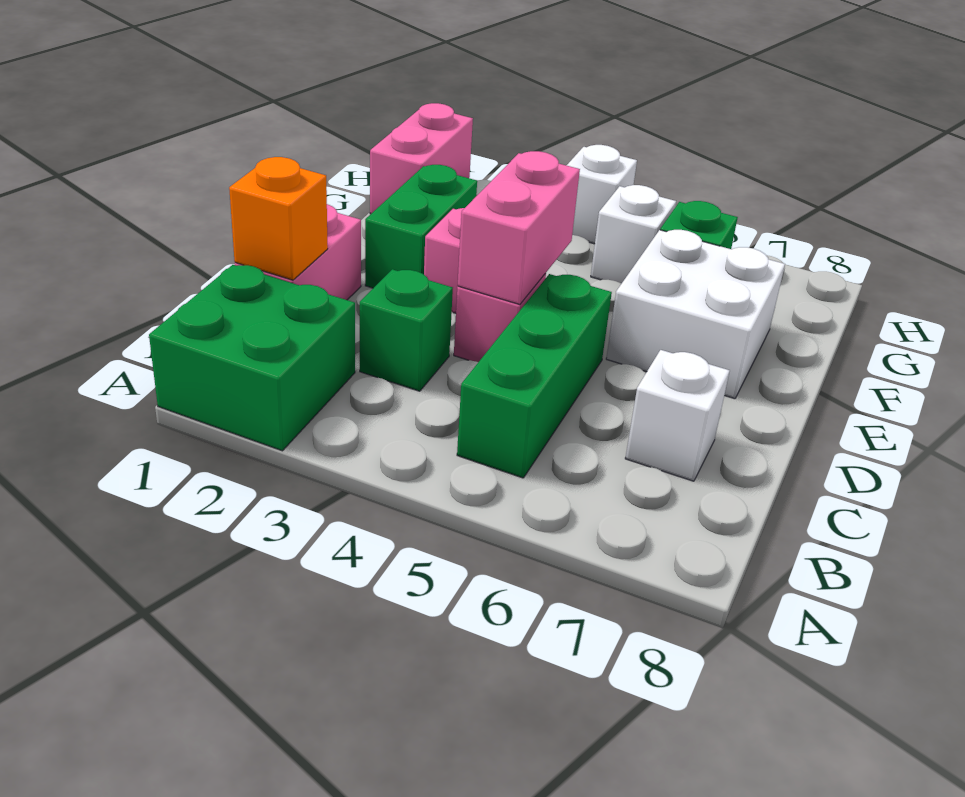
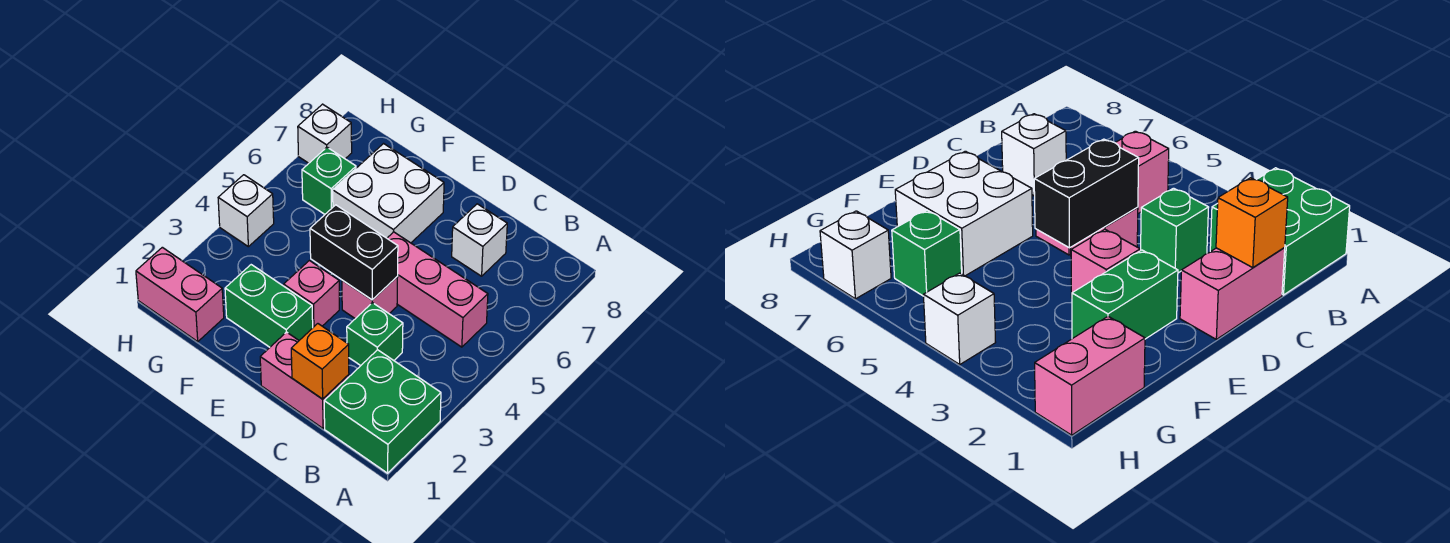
green brick B5:D5 level 1 -> pink brick B5:D5 level 1
pink brick D4:E4 level 2 -> black brick D4:E4 level 2
white brick G5 level 1 -> white brick H7 level 1

